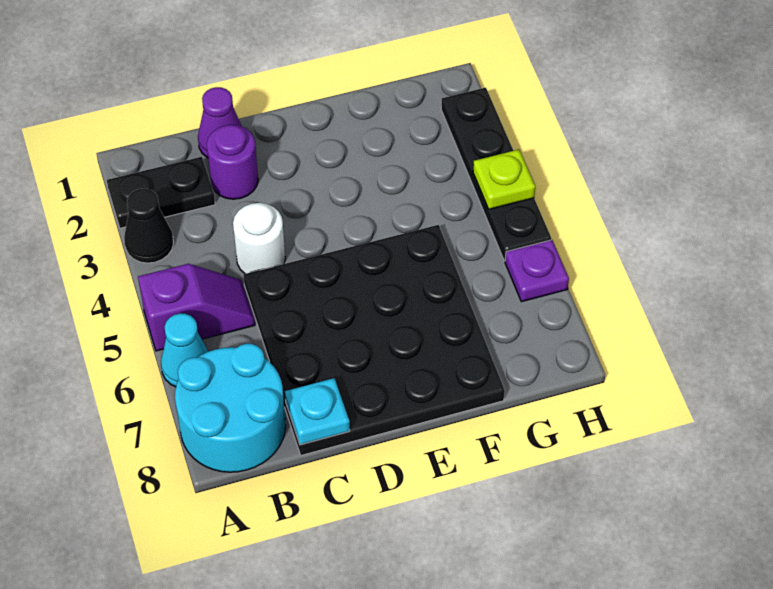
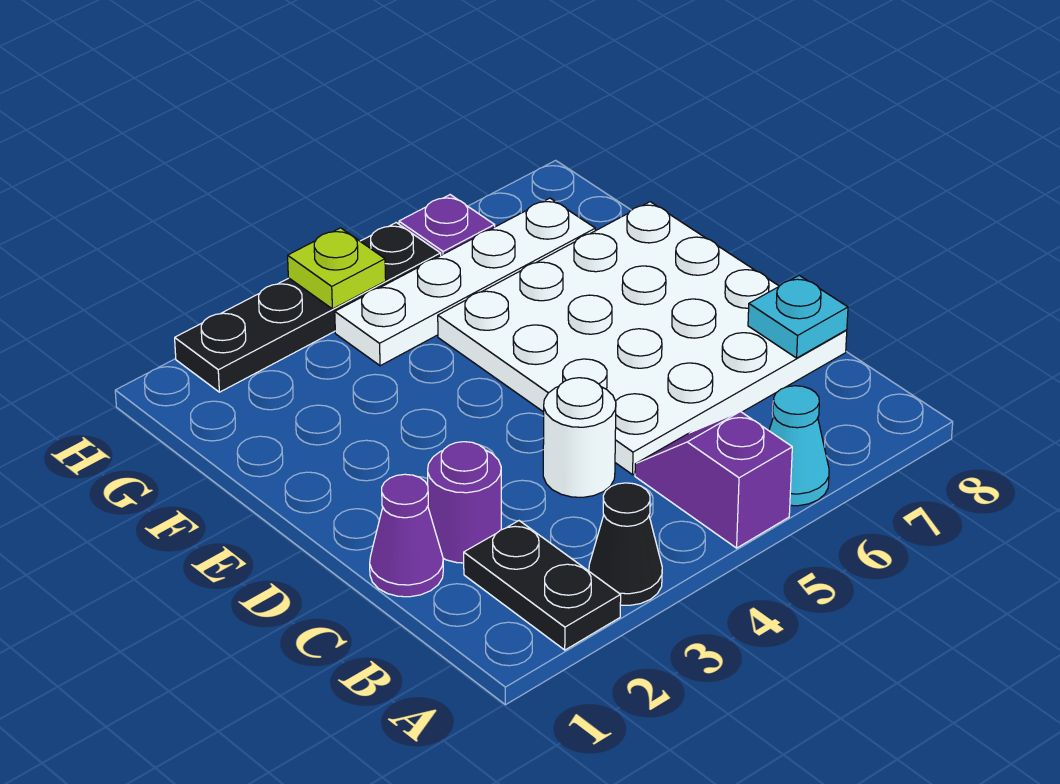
cyan round brick A7:B8 level 1 -> none
black plate C5:F8 level 1 -> white plate C5:F8 level 1
none -> white plate G4:G7 level 1

